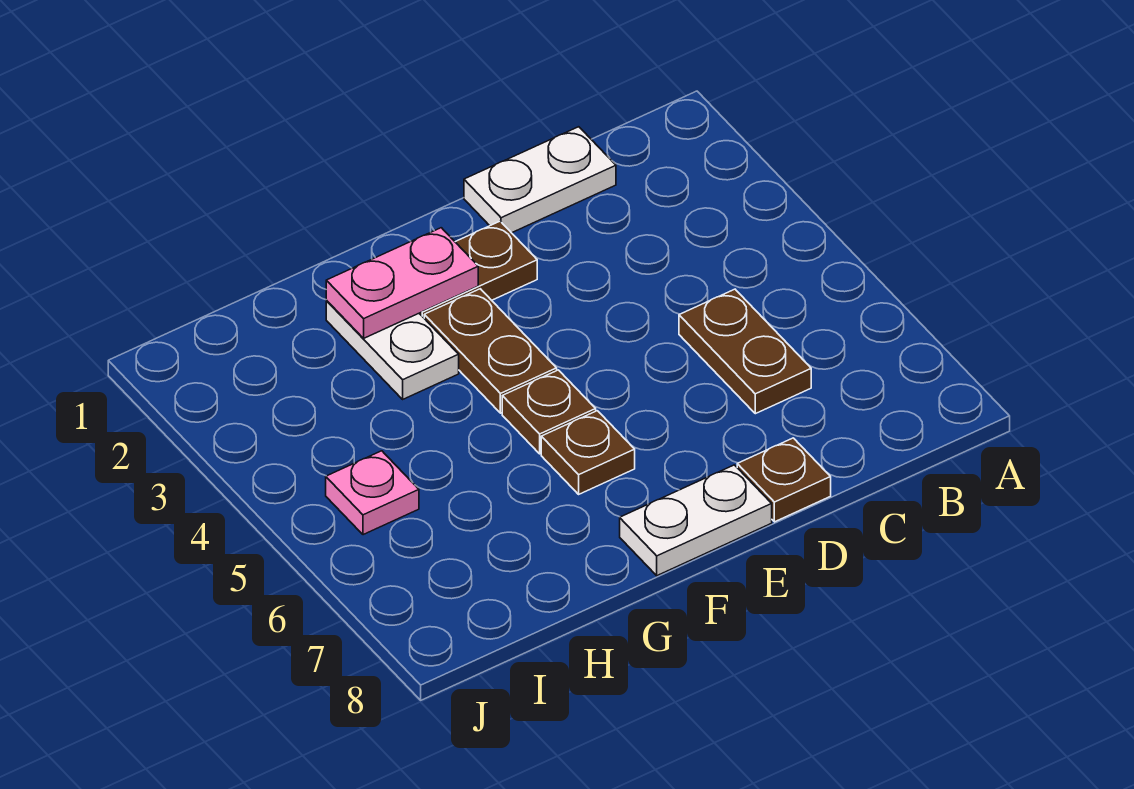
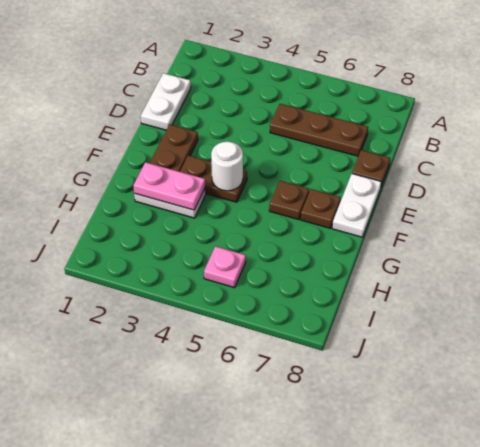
brown plate C5:C6 level 1 -> brown plate C5:C7 level 1
pink plate F2:G2 level 2 -> pink plate G2:G3 level 2
none -> white round brick F4 level 2
brown plate F5 level 1 -> brown plate F7 level 1

